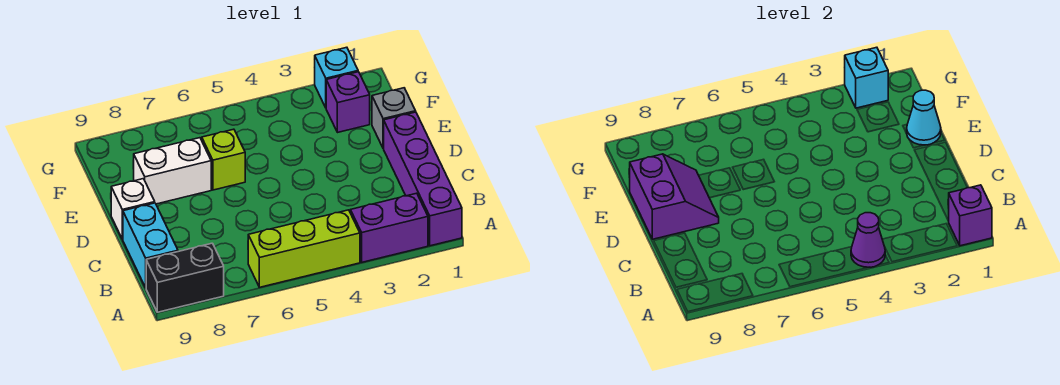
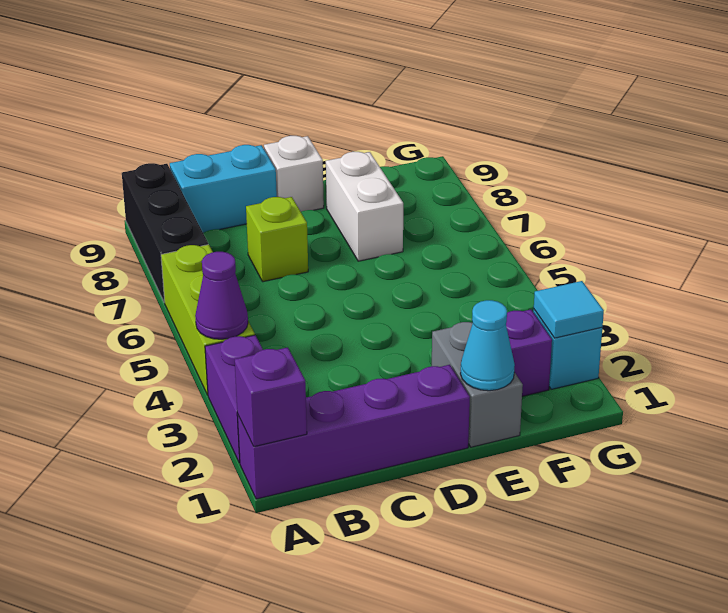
black brick A8:A9 level 1 -> black brick A7:A9 level 1
purple slope D8:E9 level 2 top 9 -> none
grey brick E1 level 1 -> grey brick E1:E2 level 1
lime brick E6 level 1 -> lime brick C7 level 1
cyan brick G2 level 2 -> cyan tile G2 level 2

